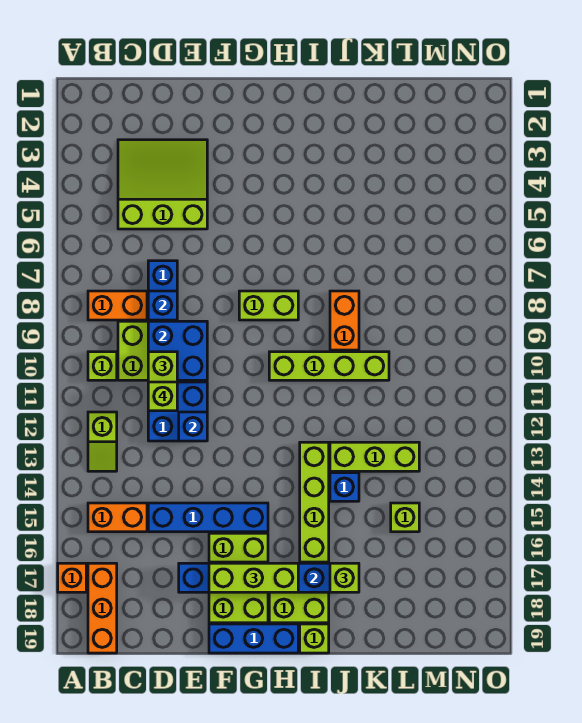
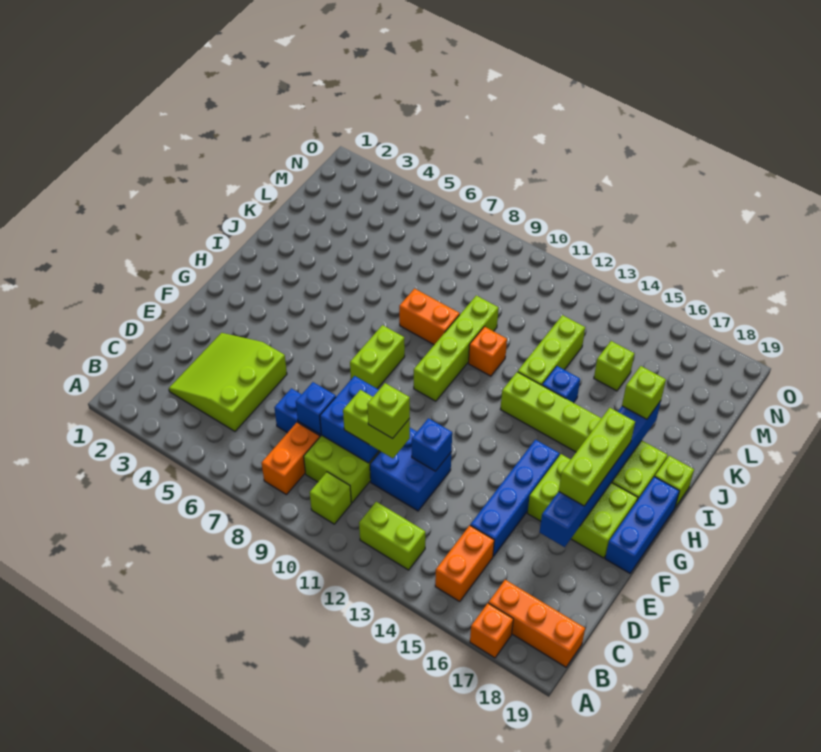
lime slope B12:B13 level 1 top 12 -> lime brick B12:B13 level 1
none -> orange brick J11 level 1

